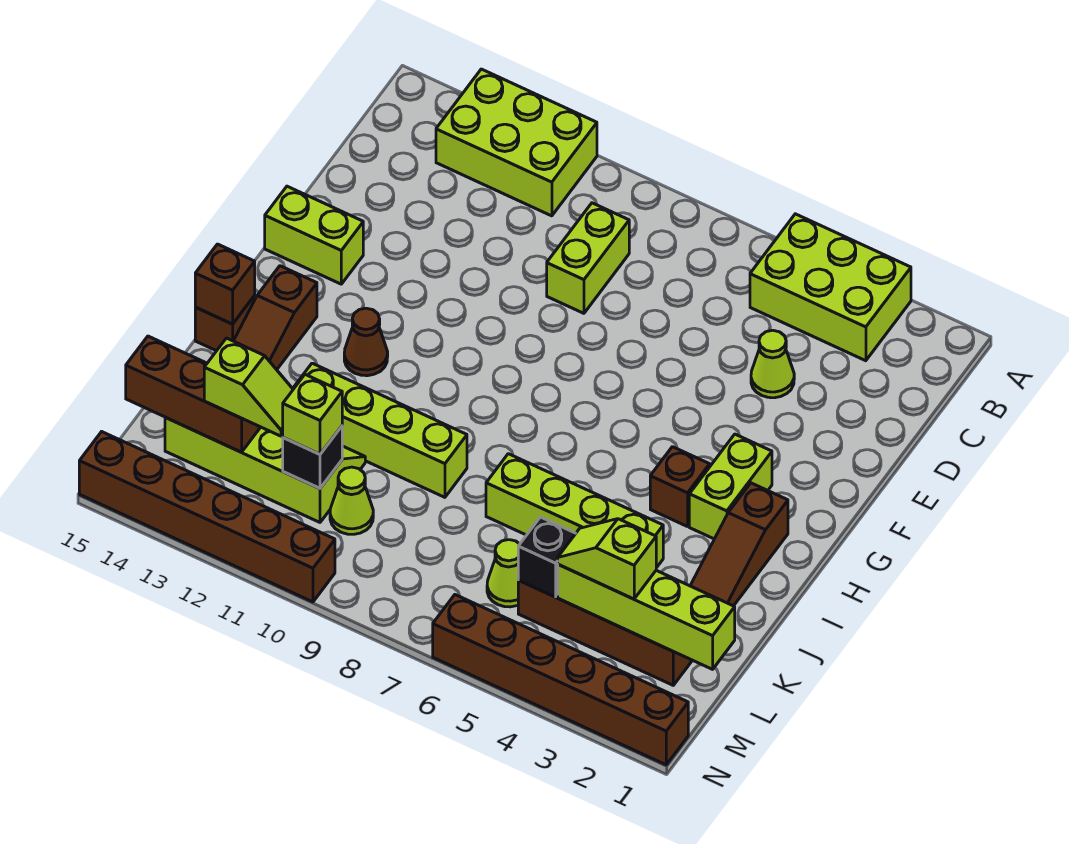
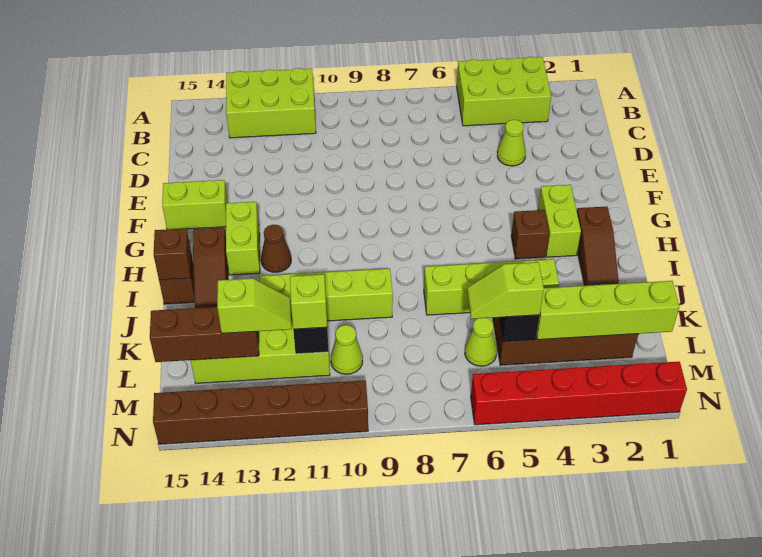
lime brick C9:D9 level 1 -> lime brick G13:H13 level 1
lime slope L3:L4 level 3 top 3 -> lime slope L5:L6 level 3 top 5
brown brick N1:N6 level 1 -> red brick N1:N6 level 1

